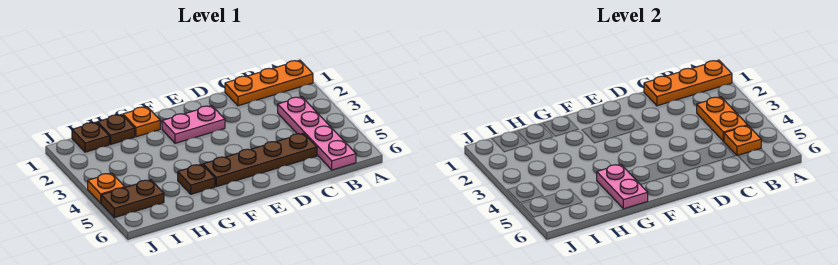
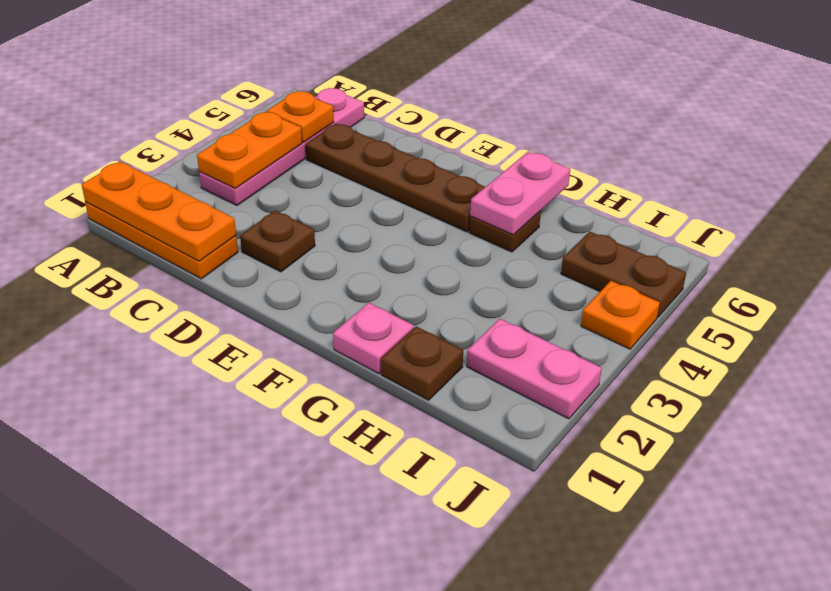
pink plate E2:F2 level 1 -> pink plate I2:J2 level 1
orange plate G1 level 1 -> pink plate G1 level 1
brown plate I1 level 1 -> brown plate D2 level 1

